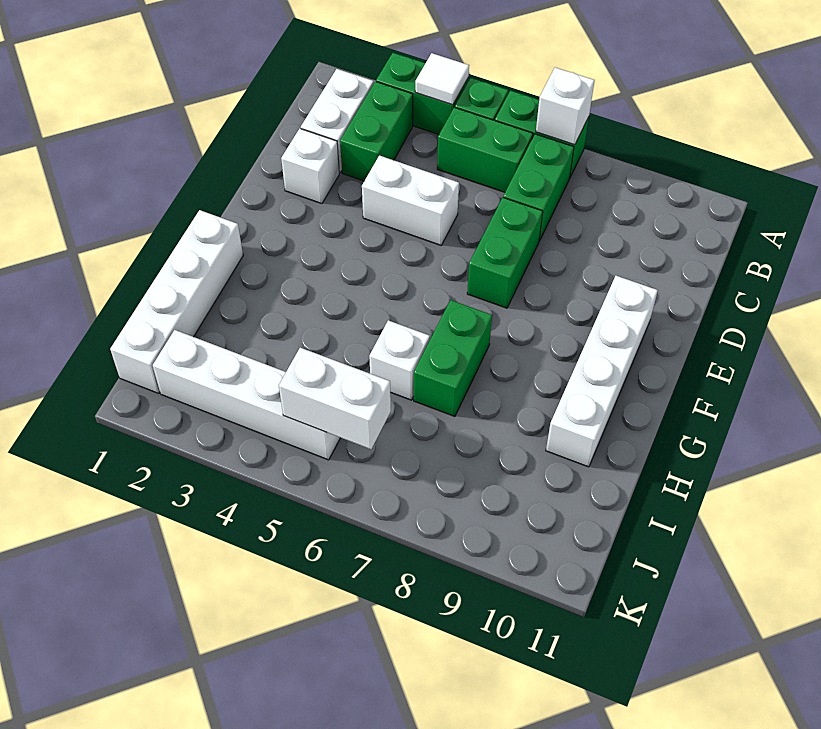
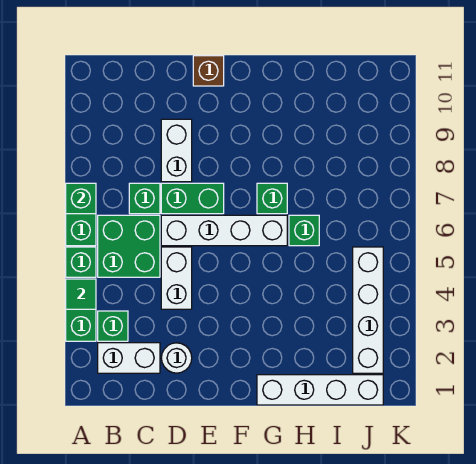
white tile A4 level 2 -> green tile A4 level 2
white brick A7 level 2 -> green brick A7 level 2
green brick B3:C3 level 1 -> green brick B3 level 1
green brick B5:B6 level 1 -> green brick B5:C6 level 1
green brick B7:C7 level 1 -> green brick C7 level 1
white brick D2 level 1 -> white round brick D2 level 1
white brick E10:H10 level 1 -> white brick D6:G6 level 1
none -> brown brick E11 level 1
green brick G7:H7 level 1 -> green brick G7 level 1
white brick H6 level 1 -> green brick H6 level 1
white brick J5:J6 level 2 -> white brick D8:D9 level 1

